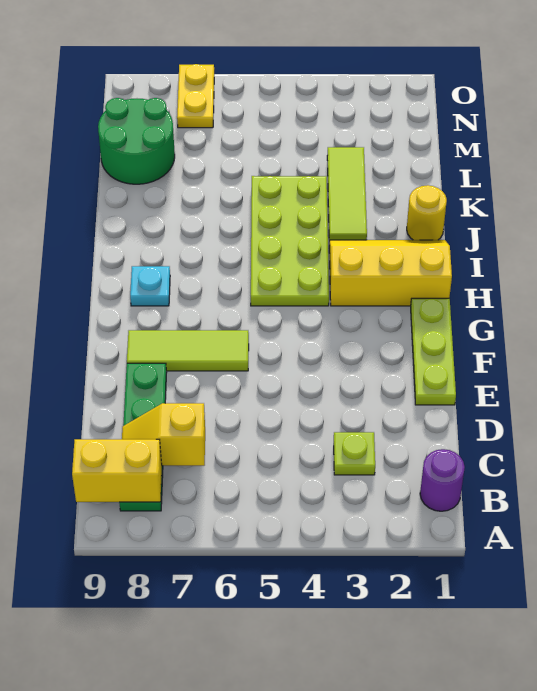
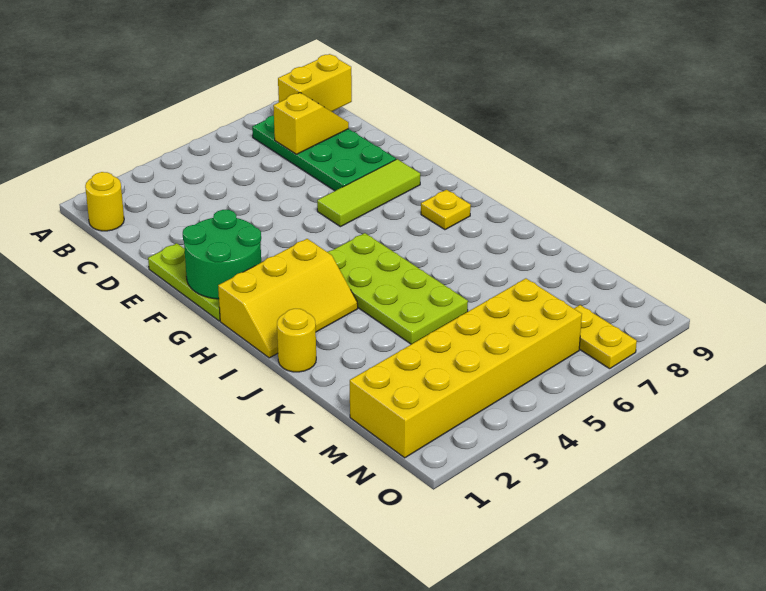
purple round brick B1 level 1 -> yellow round brick B1 level 1
green plate B8:E8 level 1 -> green plate B7:E8 level 1
lime plate C3 level 1 -> none
cyan plate H8 level 1 -> yellow plate H8 level 1
lime tile J3:L3 level 1 -> none
green round brick L8:M9 level 1 -> green round brick F1:G2 level 2
none -> yellow brick M1:N6 level 1

